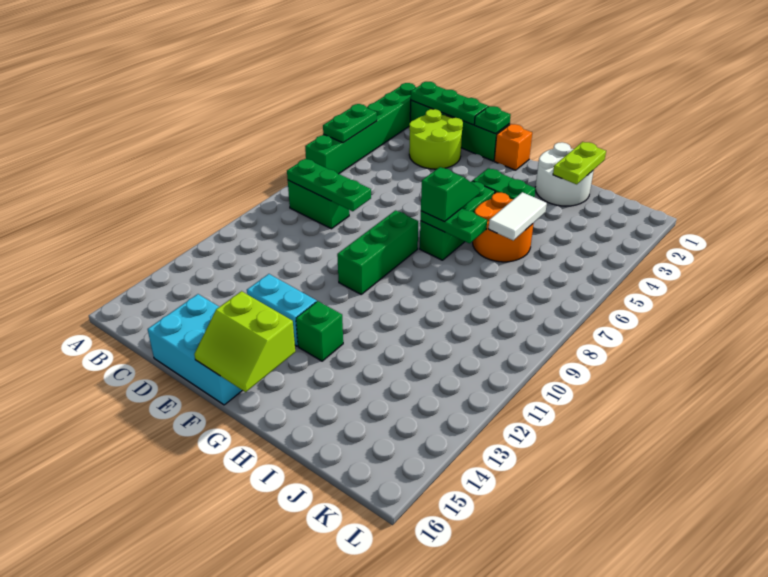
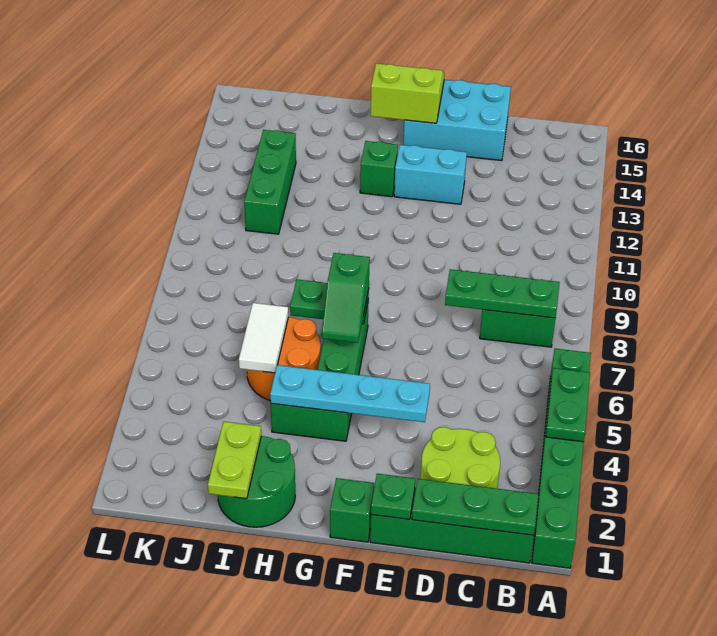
none -> cyan plate E4:H4 level 2
orange brick F1 level 1 -> green brick F1 level 1
green brick F8:F10 level 1 -> green brick J11:J13 level 1
white round brick H1:I2 level 1 -> green round brick H1:I2 level 1

